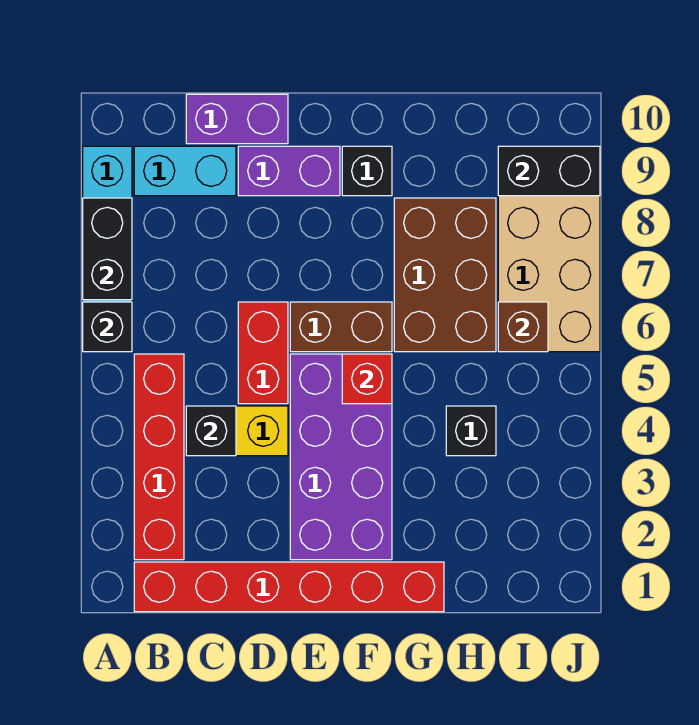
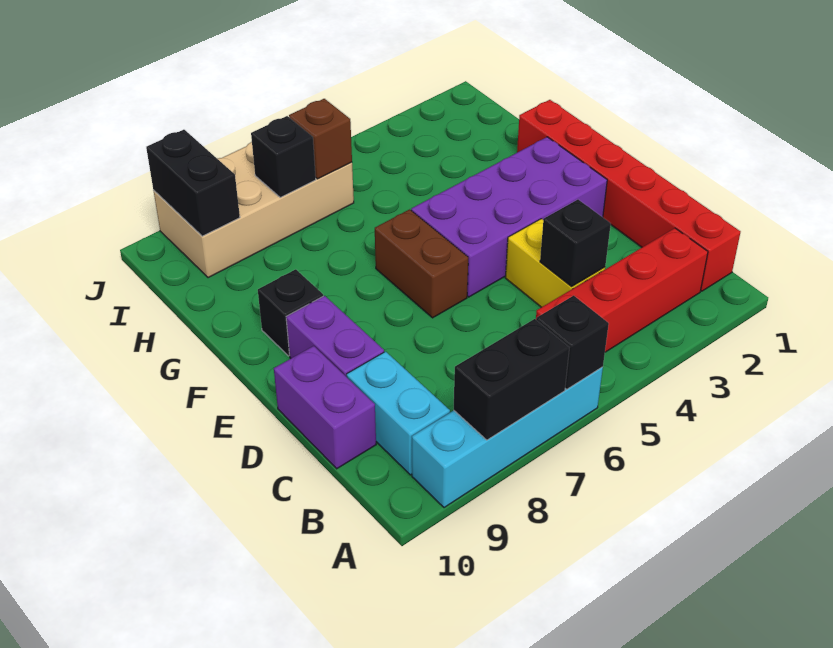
red brick D5:D6 level 1 -> none
red brick F5 level 2 -> none
brown brick G6:H8 level 1 -> none
black brick H4 level 1 -> black brick I7 level 2

